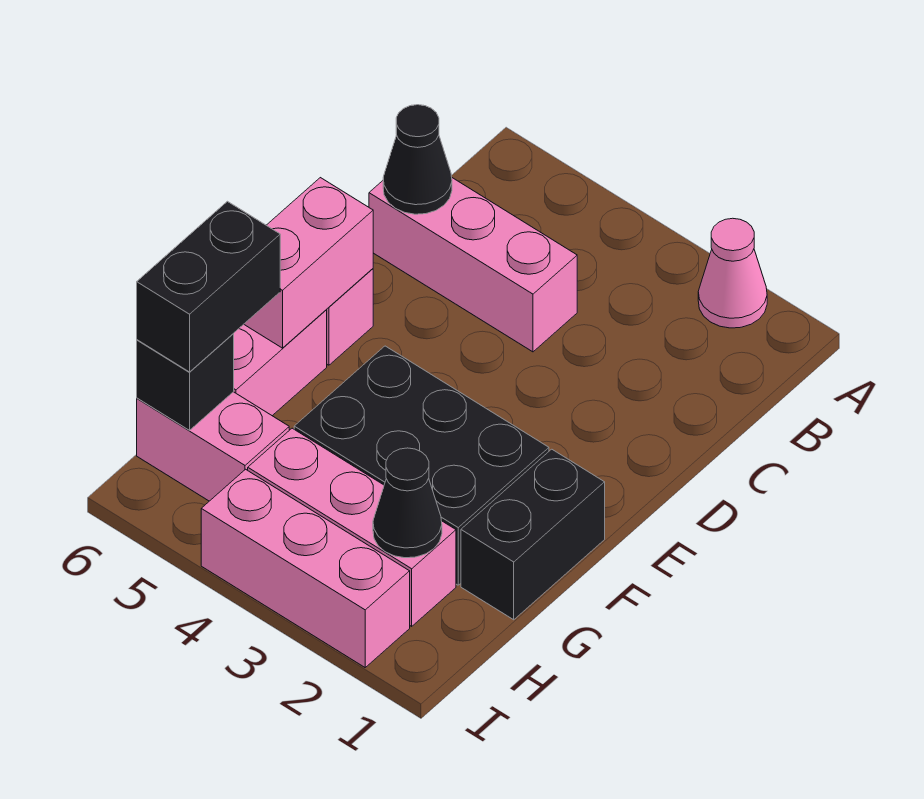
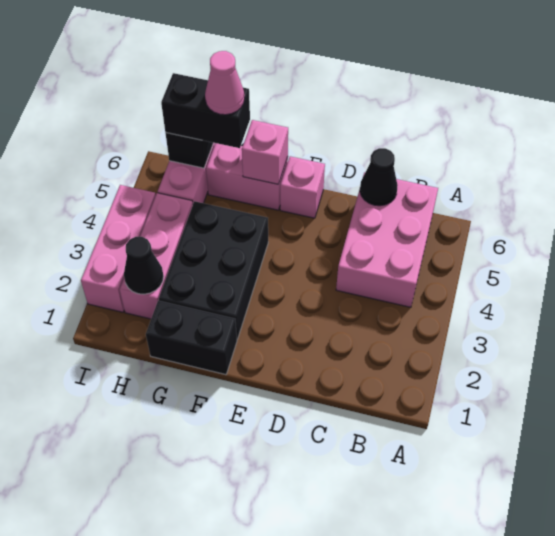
pink cone A2 level 1 -> pink cone G6 level 4
pink brick C4:C6 level 1 -> pink brick B4:C6 level 1
pink brick E6:F6 level 2 -> pink brick F6 level 2

